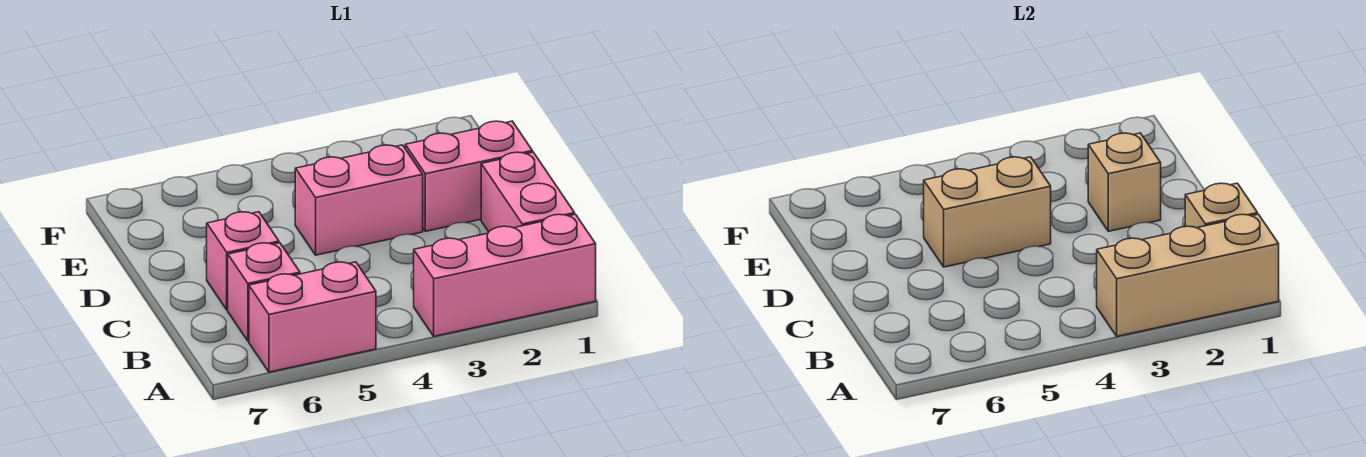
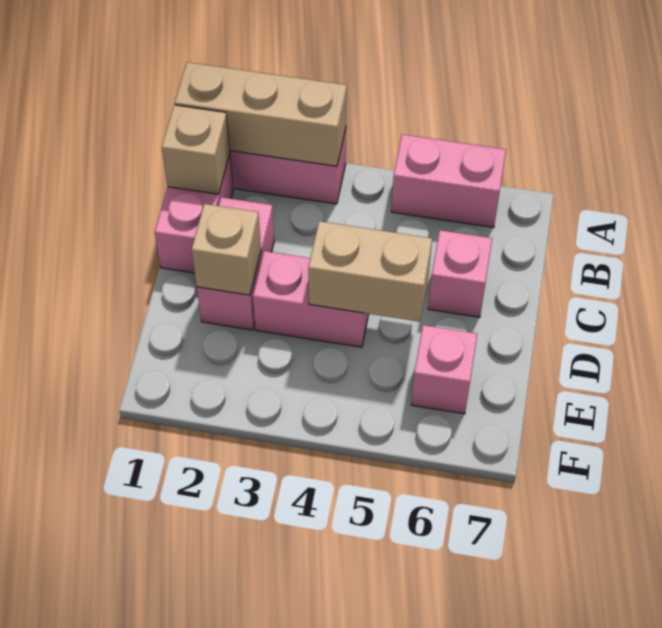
pink brick B6 level 1 -> pink brick E6 level 1
pink brick D1:D2 level 1 -> pink brick C2:D2 level 1

